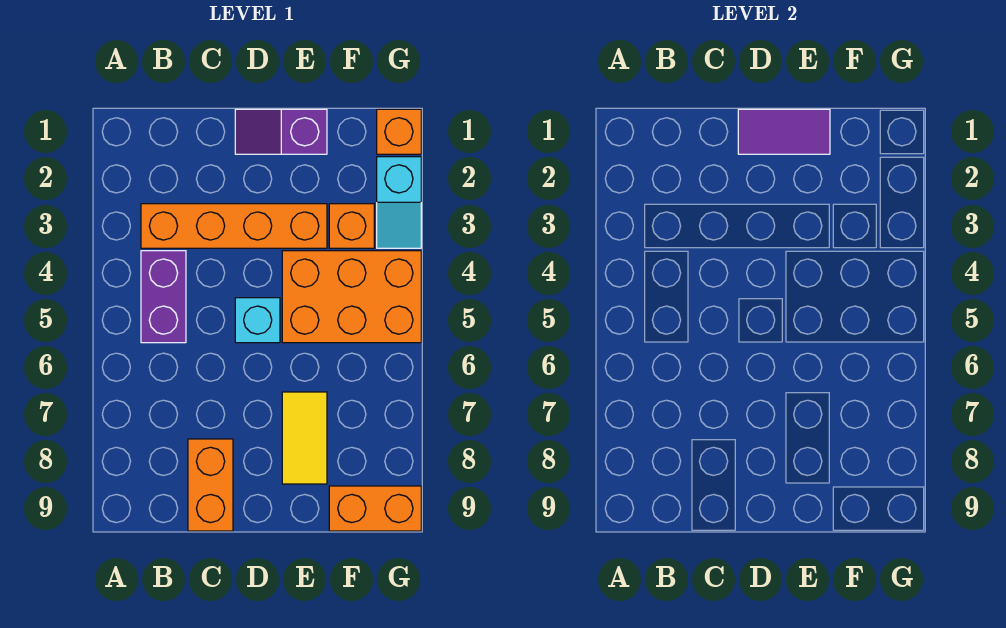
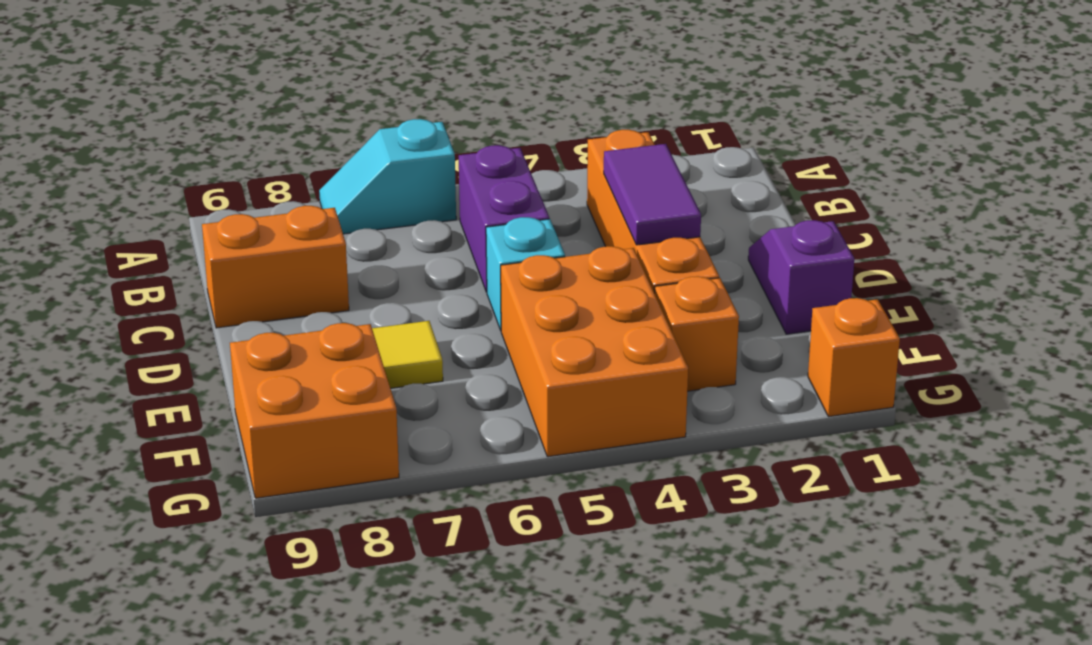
purple brick B4:B5 level 1 -> purple brick B5:C5 level 1
purple tile D1:E1 level 2 -> purple tile C3:D3 level 2
orange brick F9:G9 level 1 -> orange brick F8:G9 level 1
cyan slope G2:G3 level 1 top 2 -> cyan slope A6:A7 level 1 top 6

